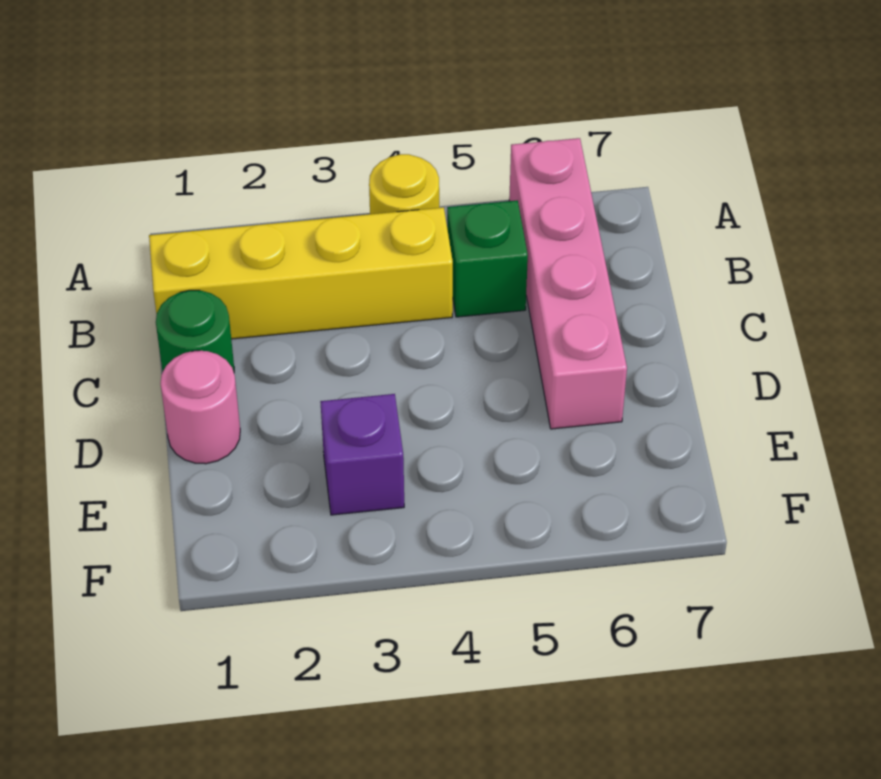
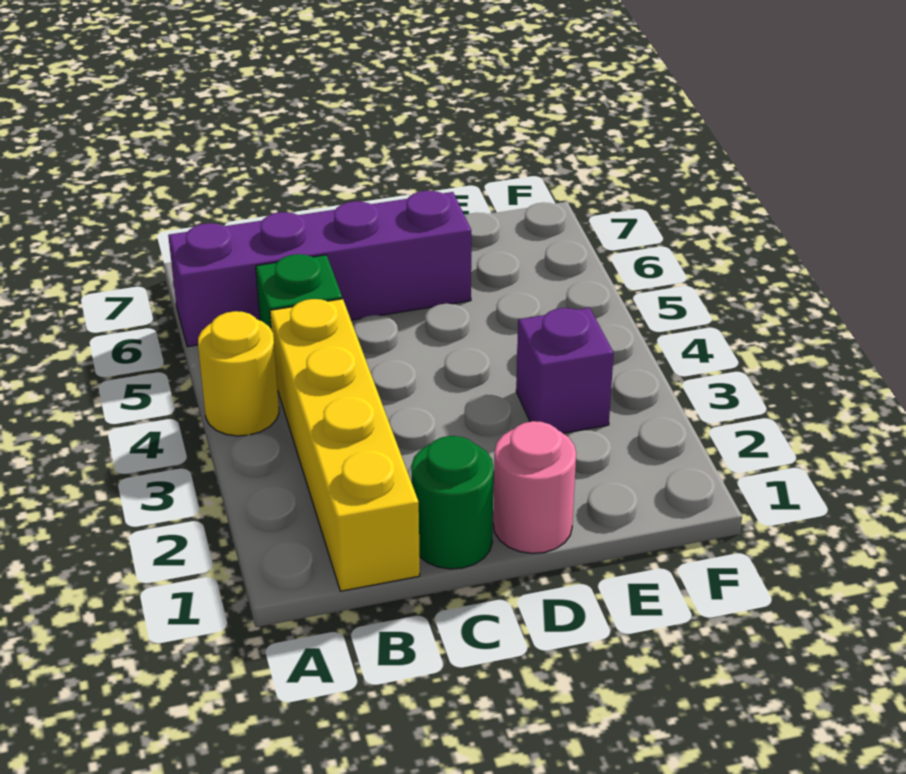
pink brick A6:D6 level 1 -> purple brick A6:D6 level 1

